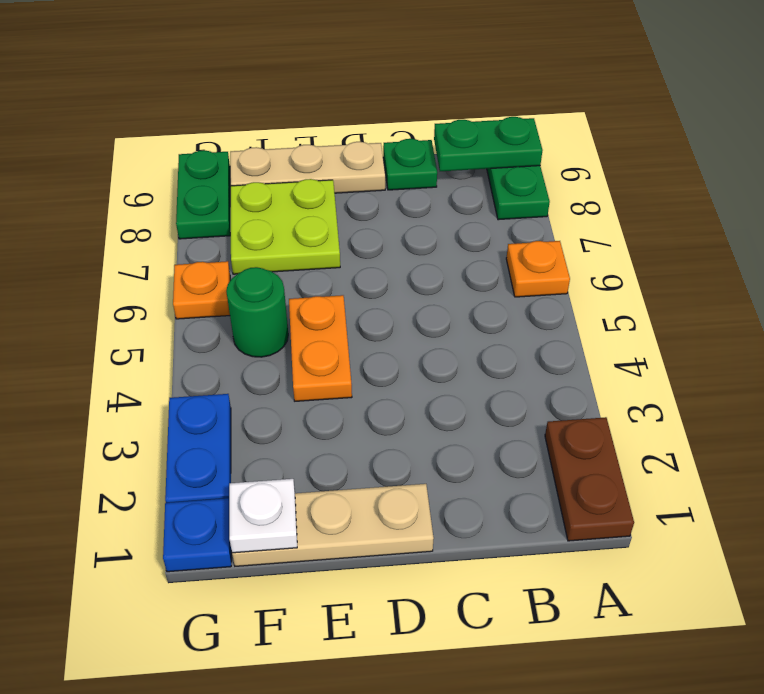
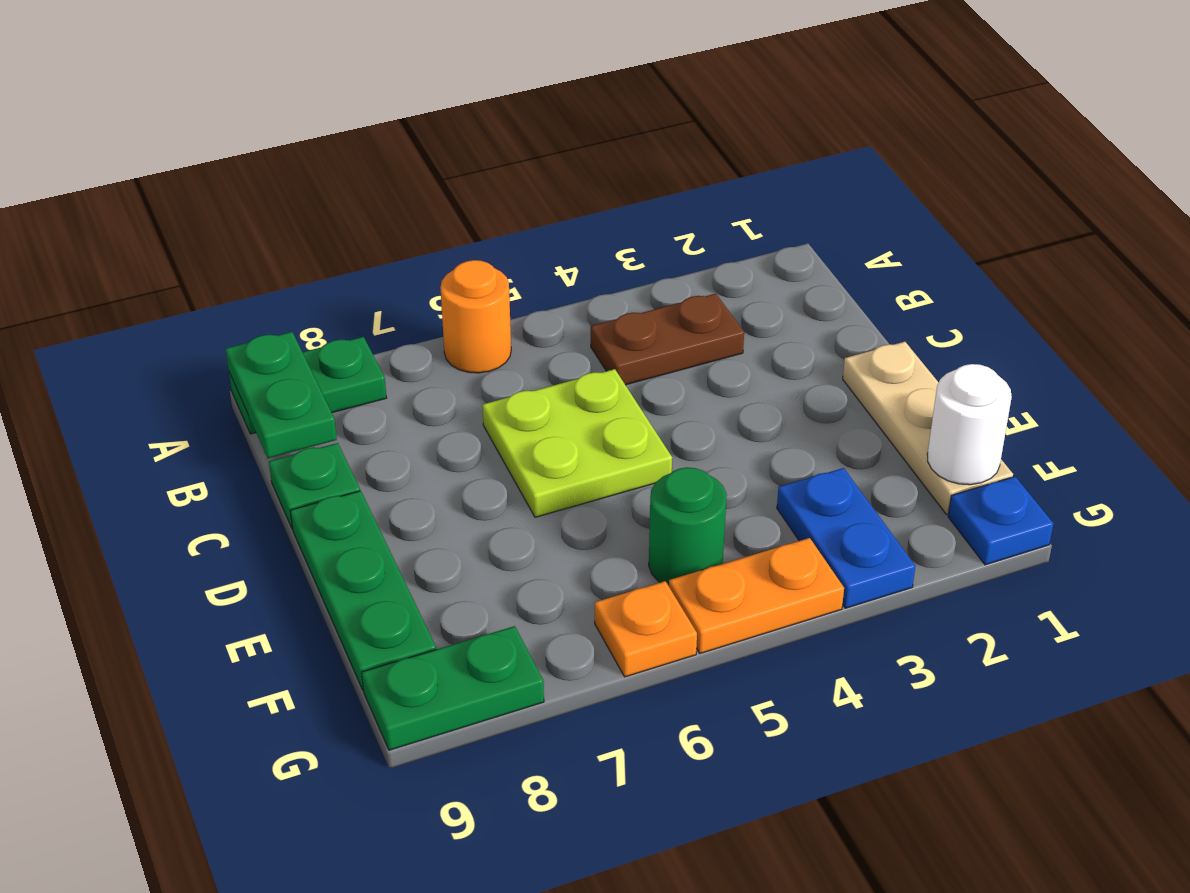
brown plate A1:A2 level 1 -> brown plate B3:B4 level 1
orange plate A6 level 1 -> orange round brick A6 level 1
tan plate D9:F9 level 1 -> green plate D9:F9 level 1
orange plate E4:E5 level 1 -> orange plate G4:G5 level 1
lime plate E7:F8 level 1 -> lime plate C5:D6 level 1
white plate F1 level 2 -> white round brick F1 level 2
blue plate G2:G3 level 1 -> blue plate F3:G3 level 1

